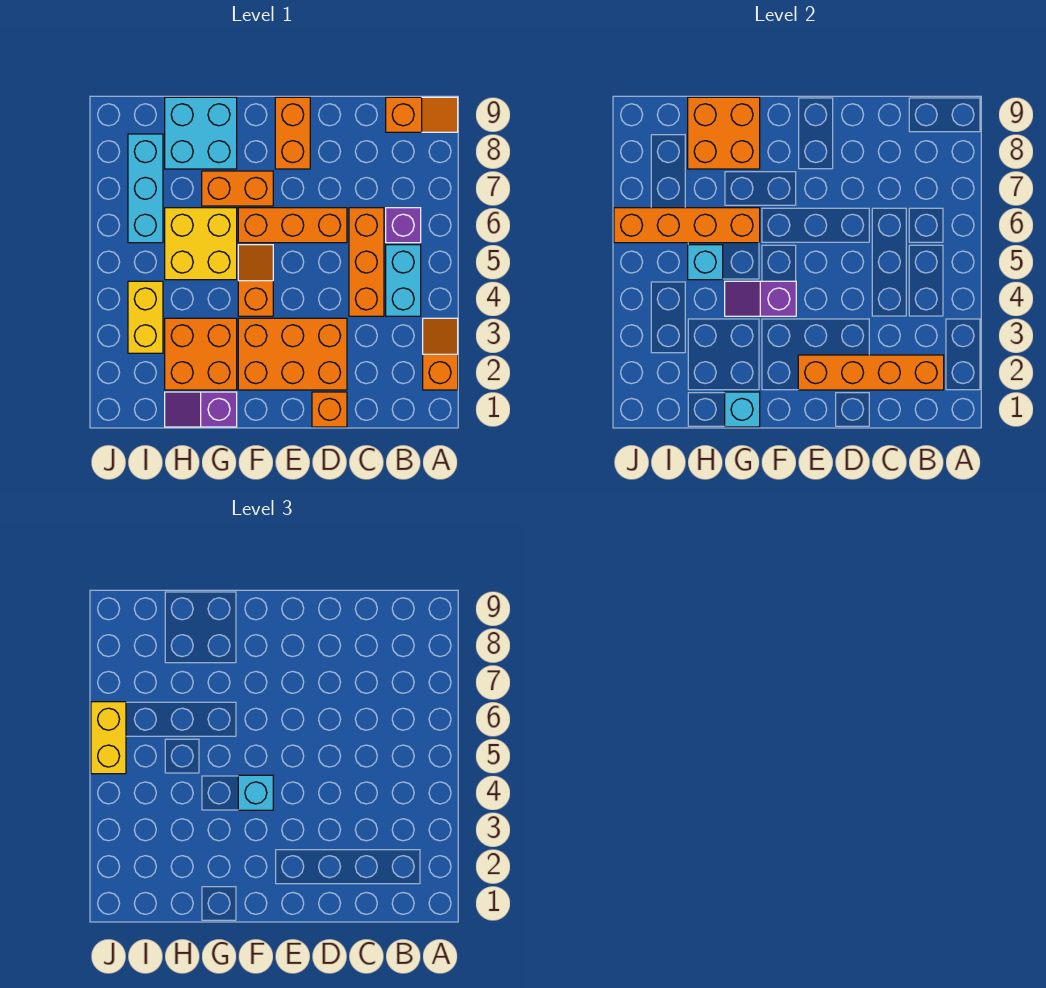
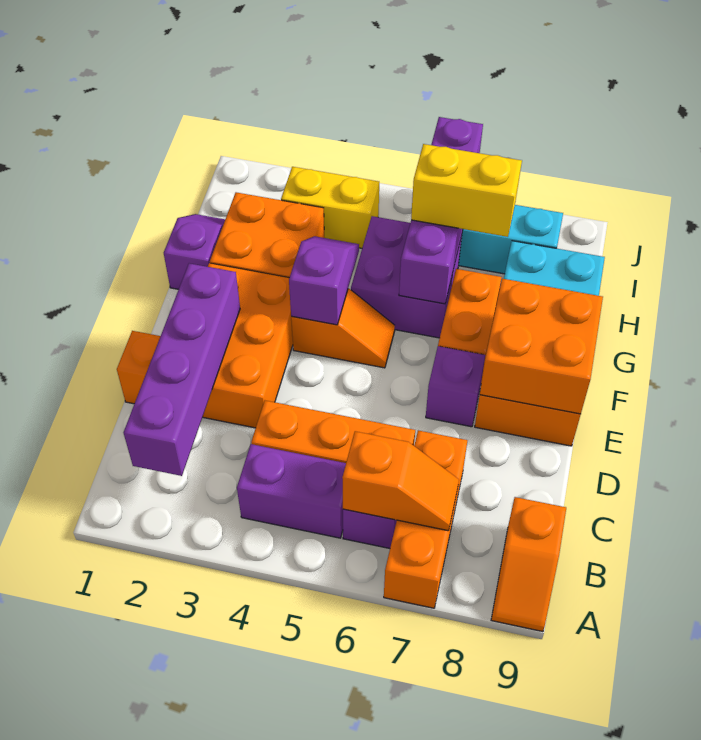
orange slope A2:A3 level 1 top 2 -> orange slope B6:B7 level 2 top 6
orange brick B2:E2 level 2 -> purple brick B2:E2 level 2
cyan brick B4:B5 level 1 -> purple brick B4:B5 level 1
orange brick D6:F6 level 1 -> orange brick A7:C7 level 1
none -> purple brick E7 level 1
cyan brick F4 level 3 -> none
cyan brick G1 level 2 -> none
yellow brick G5:H6 level 1 -> purple brick G5:H6 level 1
orange brick G6:J6 level 2 -> purple brick G6:J6 level 2
orange brick G8:H9 level 2 -> orange brick E8:F9 level 2
cyan brick H5 level 2 -> none
yellow brick J5:J6 level 3 -> yellow brick H6:H7 level 3

